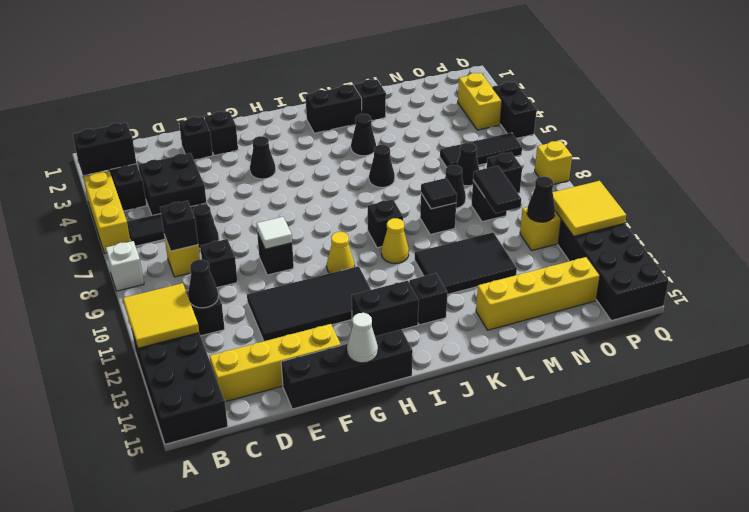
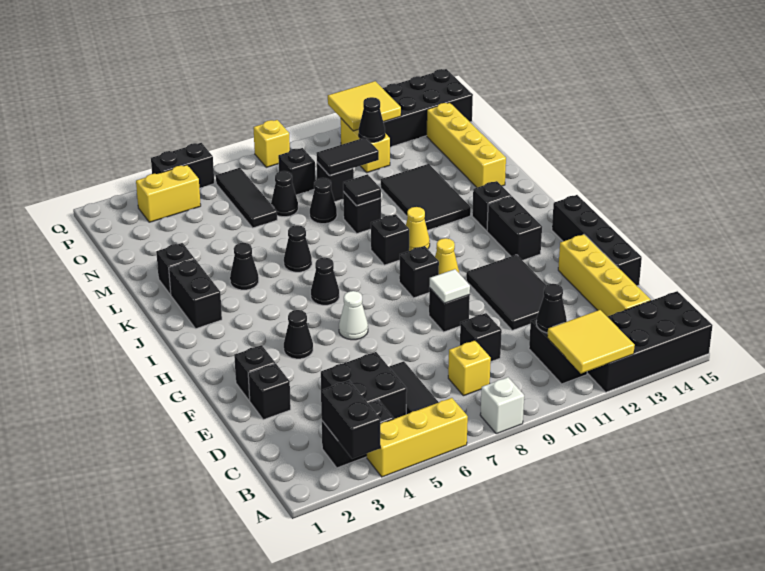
black brick C8 level 2 -> black brick H9 level 1
black cone D7 level 1 -> black cone I6 level 1
black tile E11:H12 level 1 -> black tile E11:G12 level 1
white cone G15 level 2 -> white cone G6 level 1

